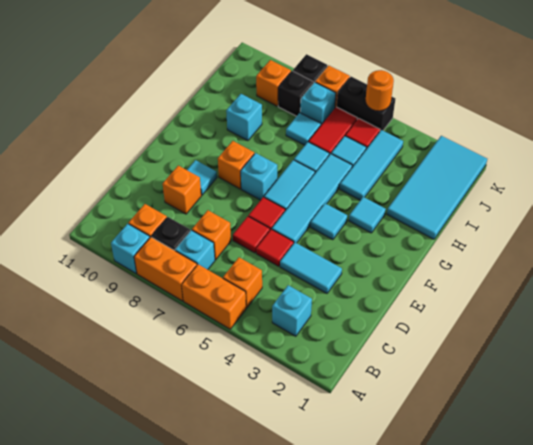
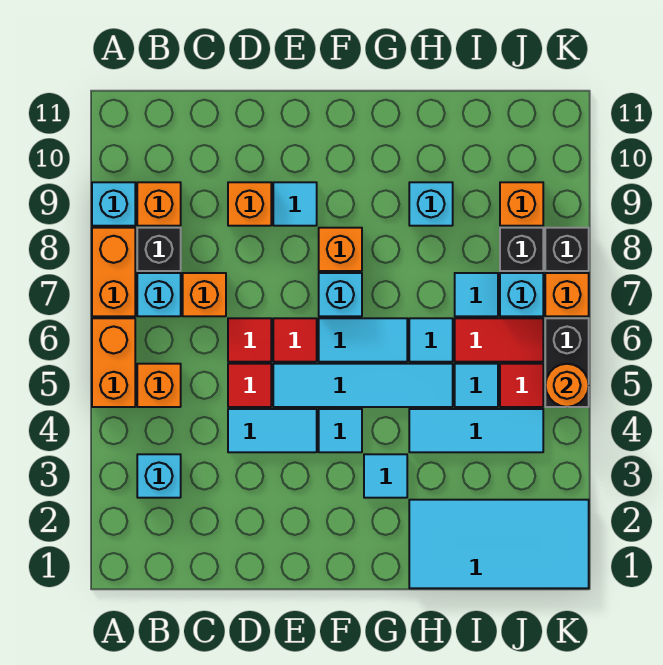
cyan tile D3:D4 level 1 -> cyan tile D4:E4 level 1

